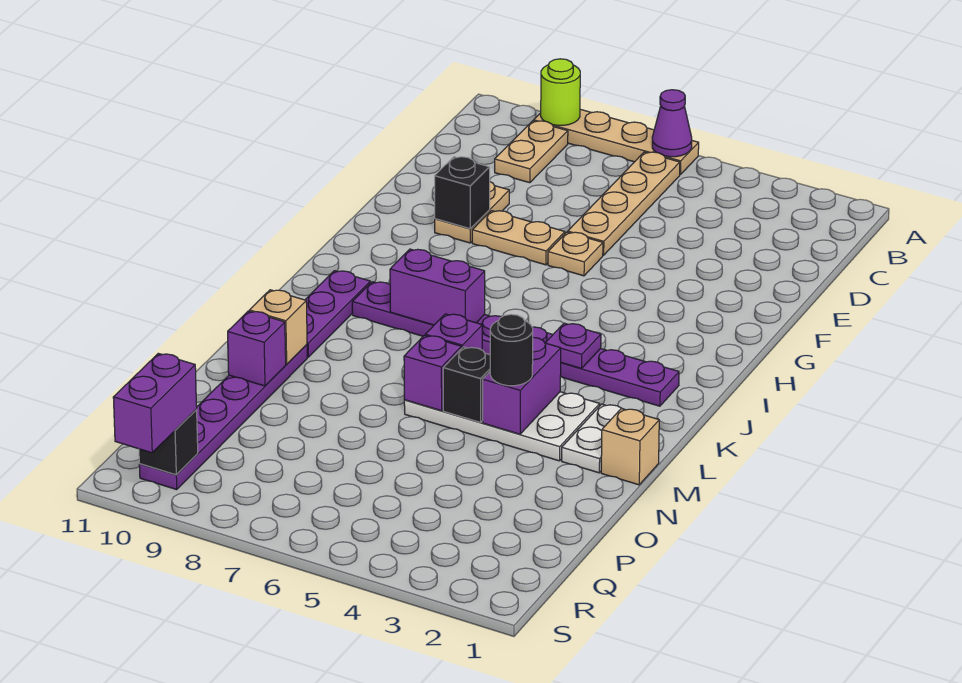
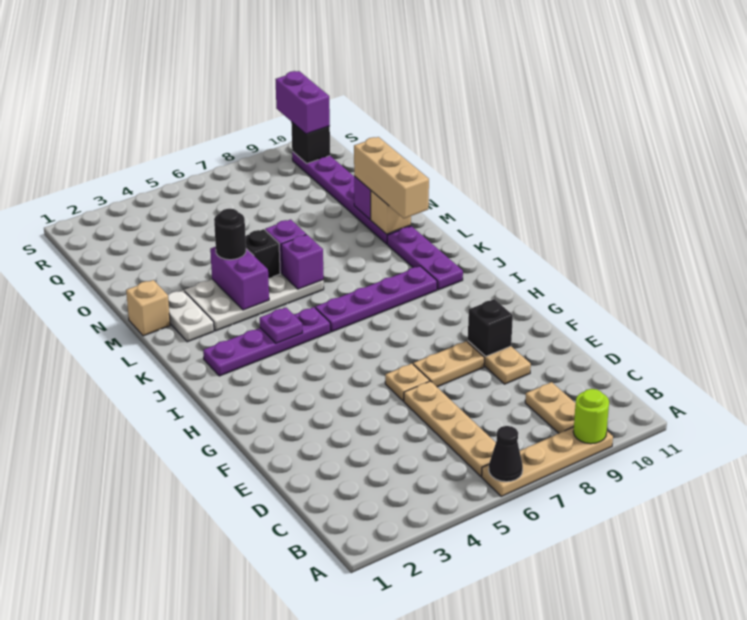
purple cone A6 level 2 -> black cone A6 level 2
purple brick J7:J8 level 2 -> none
none -> tan brick L10:N10 level 3

